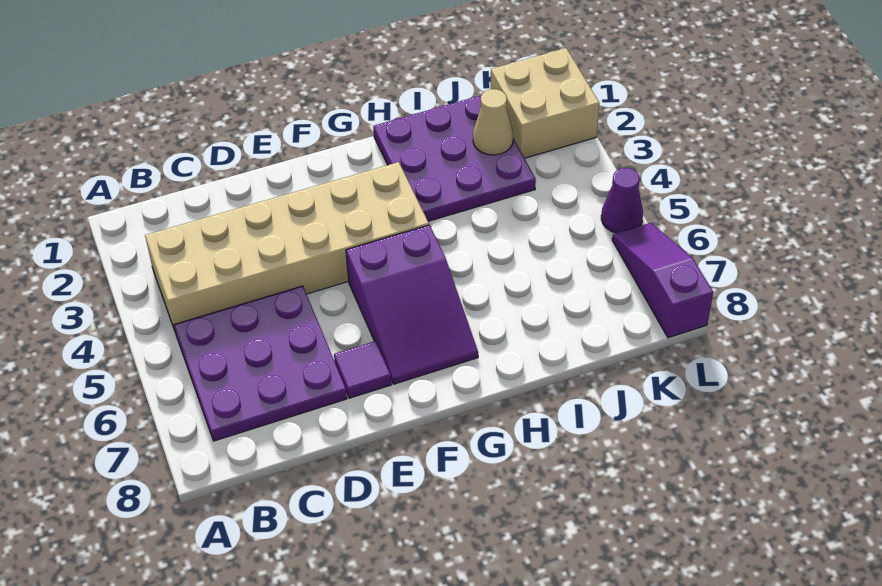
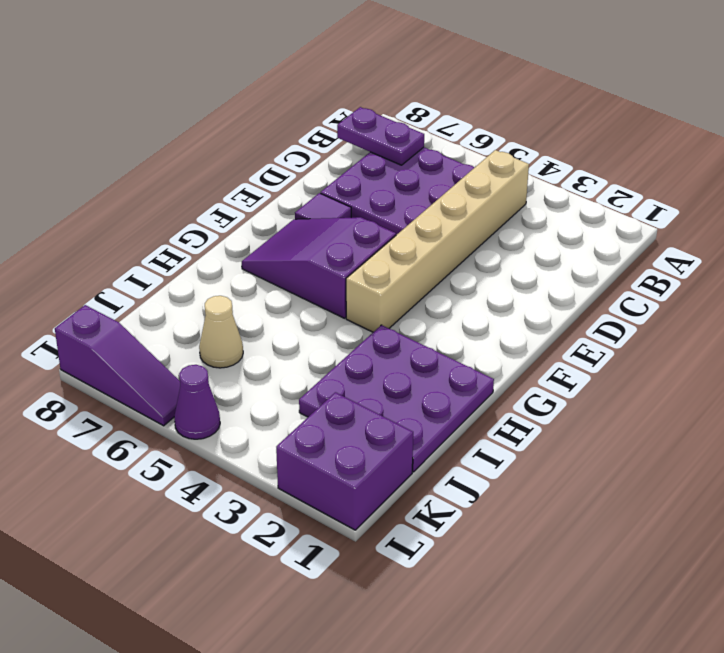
tan brick B3:G4 level 1 -> tan brick B4:G4 level 1
none -> purple plate B7:B8 level 2
tan cone J2 level 2 -> tan cone J6 level 1
tan brick K1:L2 level 1 -> purple brick K1:L2 level 1

